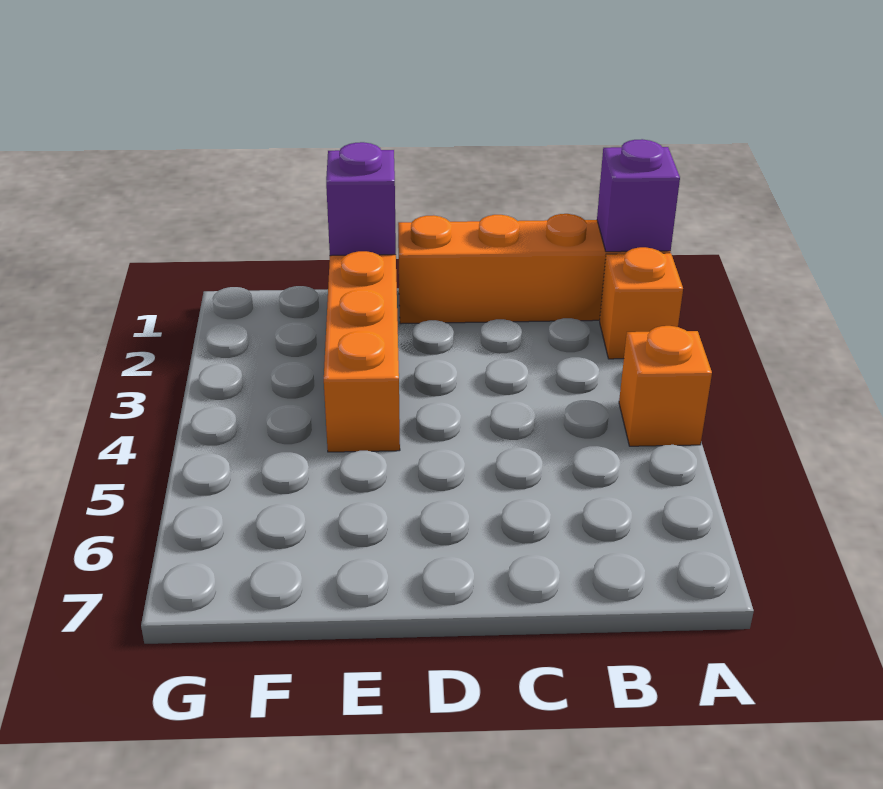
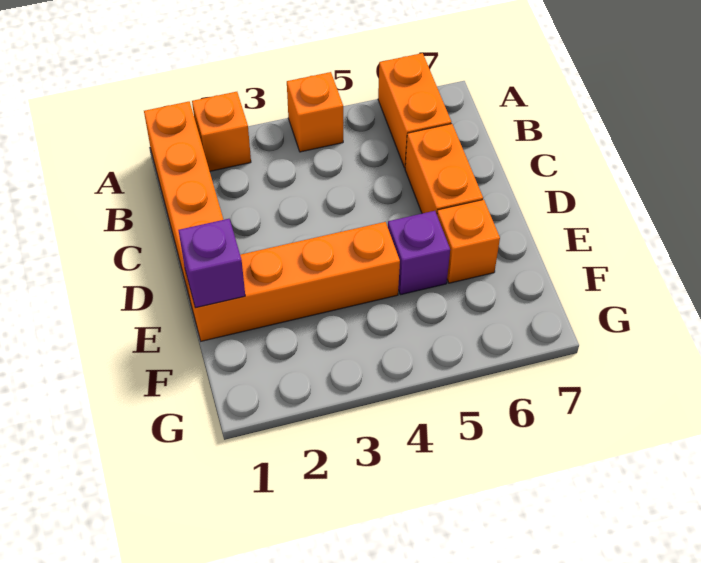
purple brick A1 level 2 -> purple brick E5 level 1
none -> orange brick A6:B6 level 1
none -> orange brick C6:D6 level 1
none -> orange brick E6 level 1

